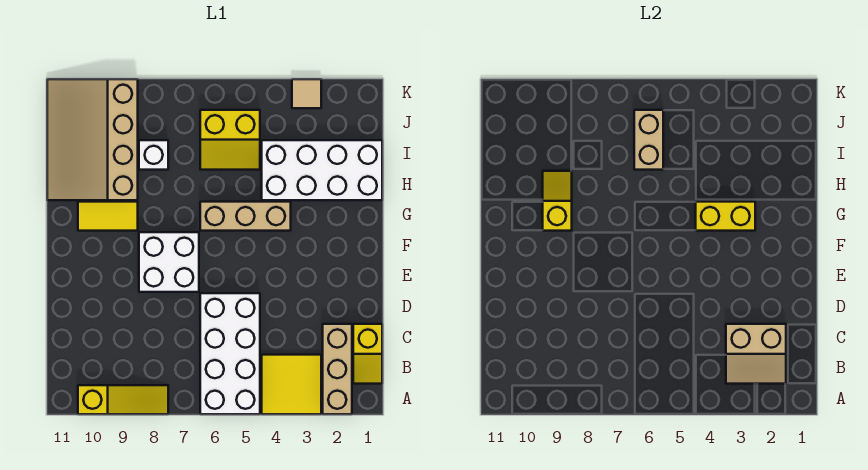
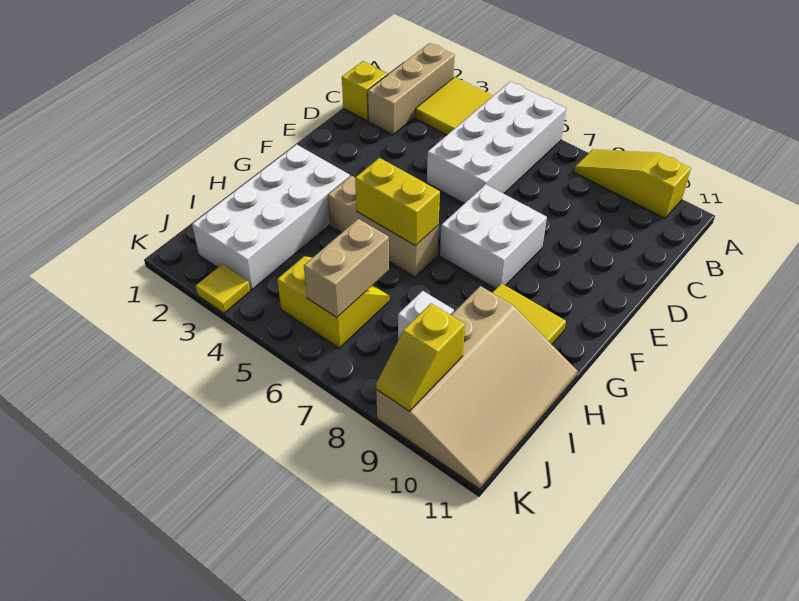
tan slope B2:C3 level 2 top C -> none
yellow brick G3:G4 level 2 -> yellow brick G5:G6 level 2
yellow slope G9:H9 level 2 top G -> yellow slope J9:K9 level 2 top J
white brick H1:I4 level 1 -> white brick G2:J3 level 1
tan tile K3 level 1 -> yellow tile K3 level 1

